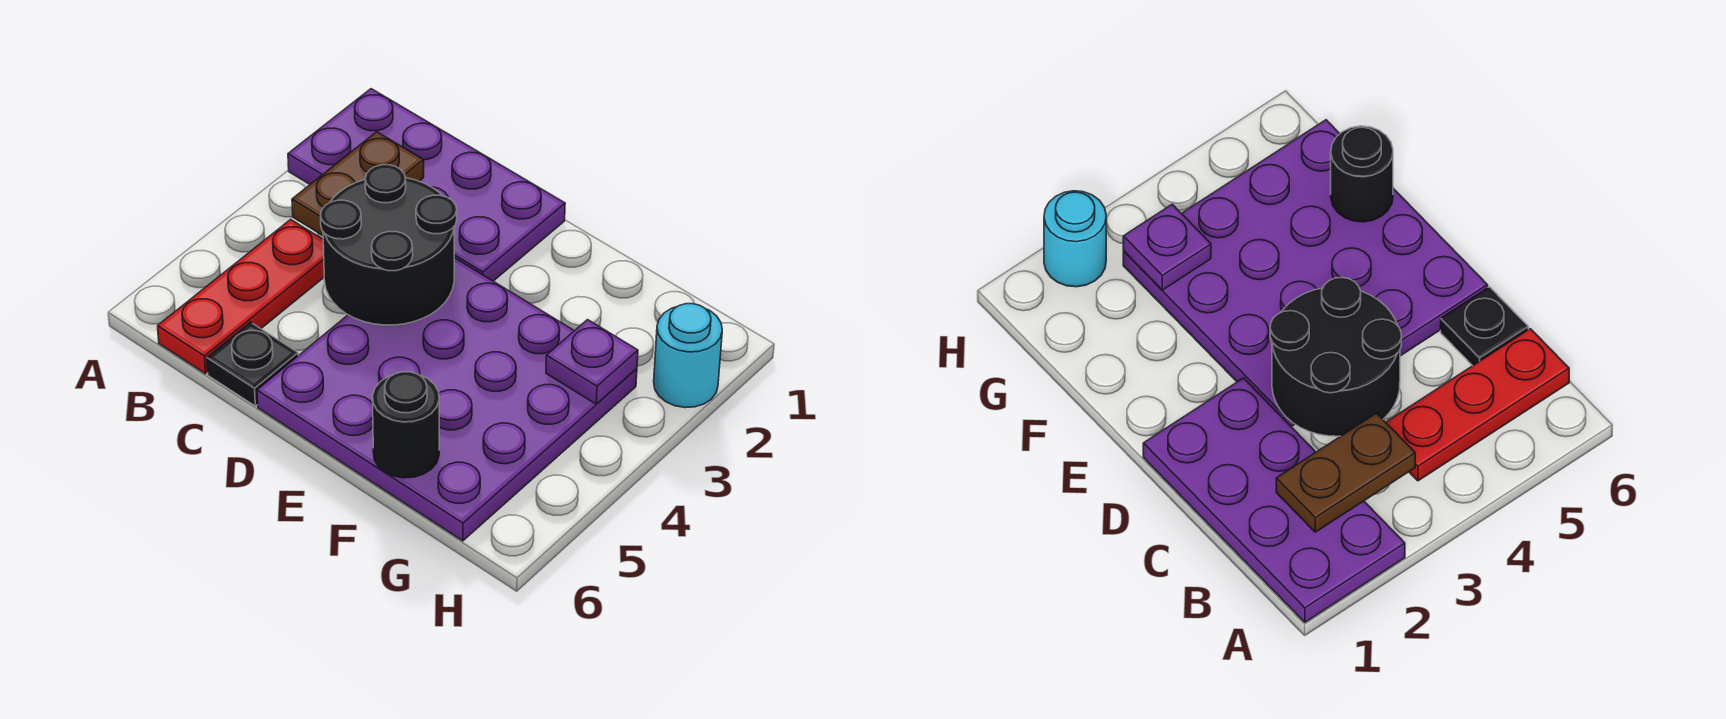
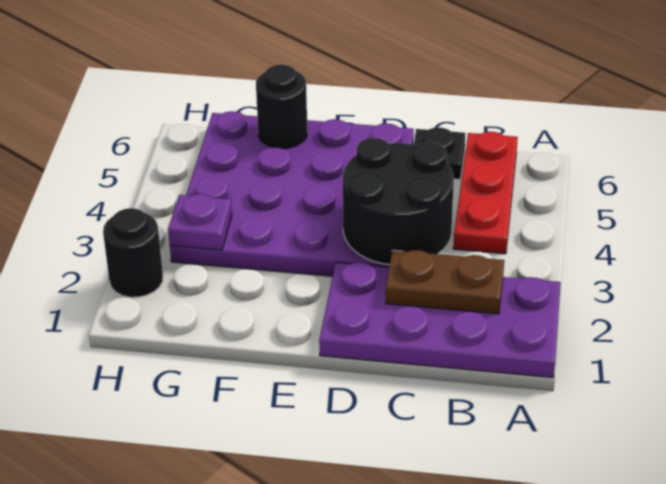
brown plate B2:B3 level 2 -> brown plate B2:C2 level 2
cyan round brick H2 level 1 -> black round brick H2 level 1

